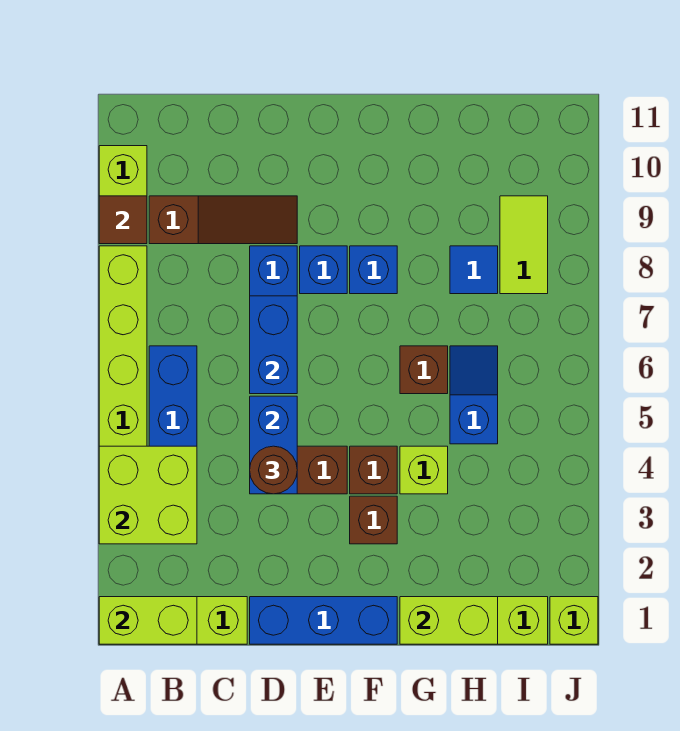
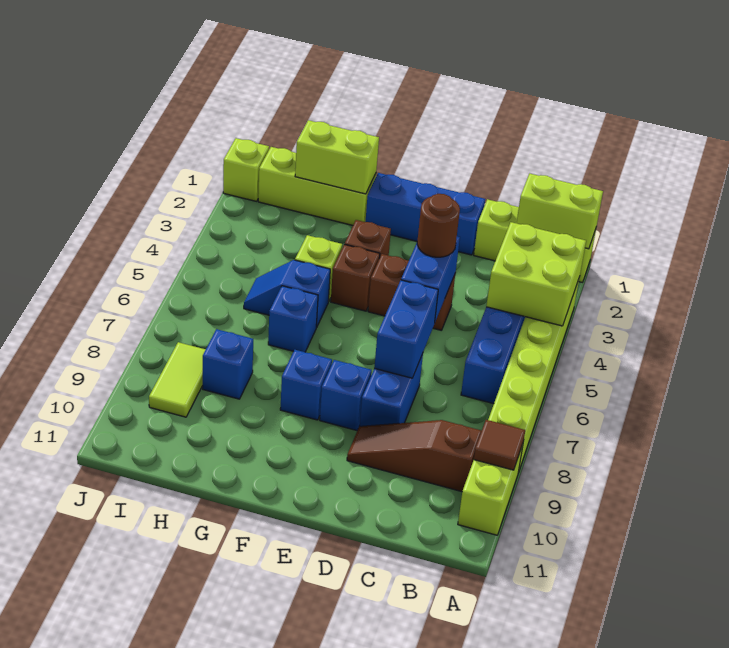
brown brick G6 level 1 -> blue brick G6 level 1
blue slope H5:H6 level 1 top 5 -> blue slope G5:H5 level 1 top G
blue tile H8 level 1 -> blue brick H8 level 1

